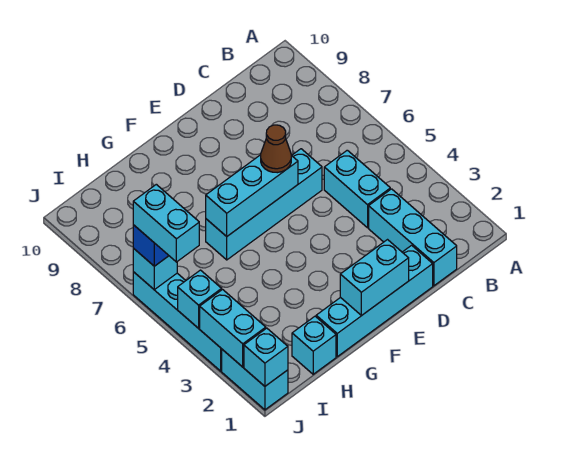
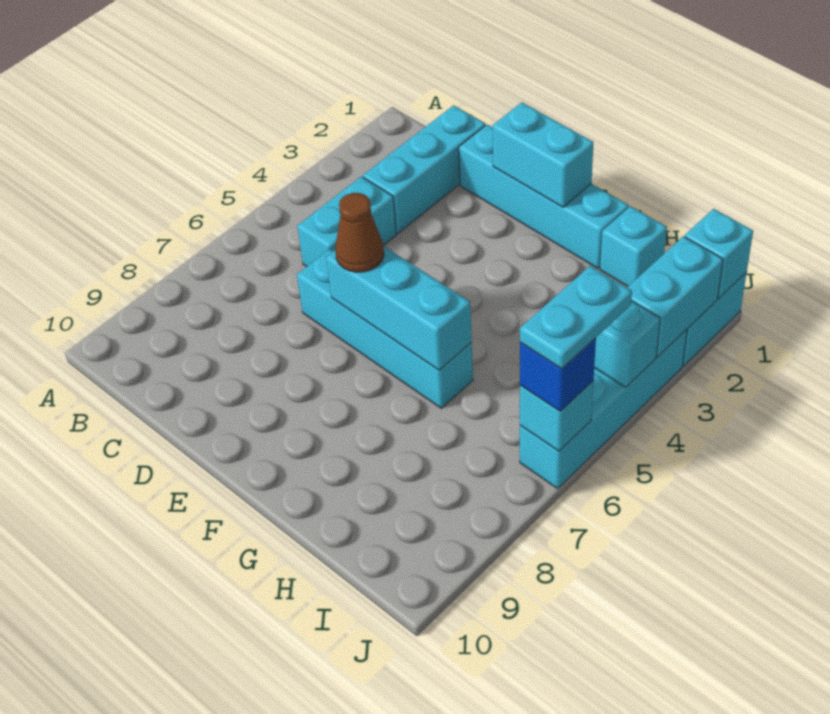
cyan brick J5:J6 level 4 -> cyan plate J5:J6 level 4

